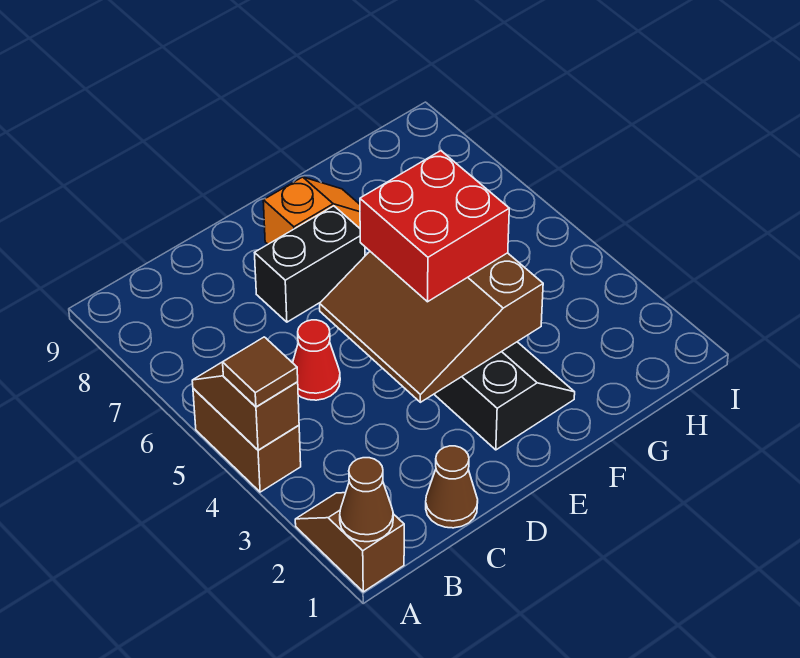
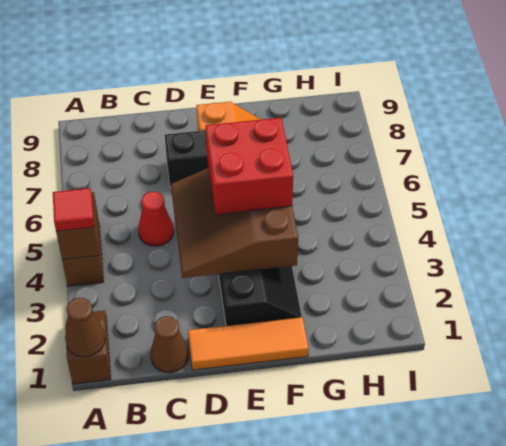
brown tile A4 level 3 -> red tile A4 level 3
none -> orange tile D1:F1 level 1

